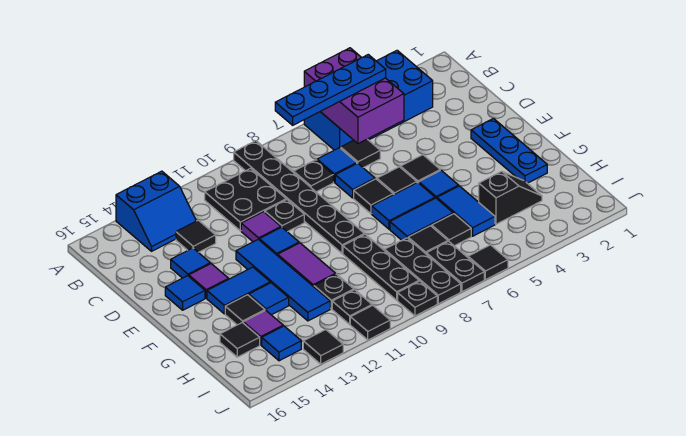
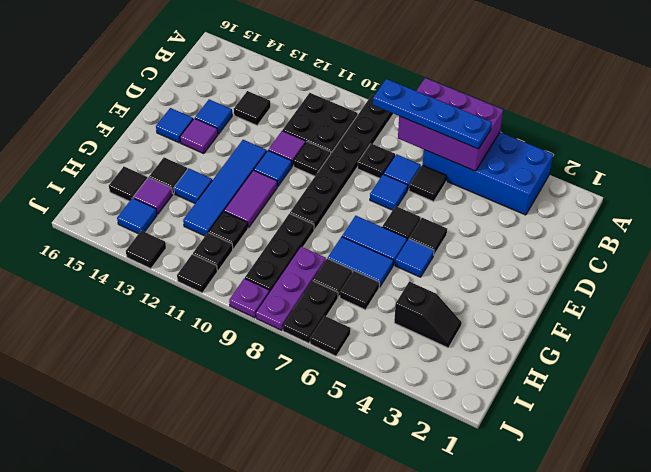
purple brick A5:C6 level 2 -> purple brick A5:B7 level 2
blue slope A13:B14 level 1 top A -> none
blue plate E2:G2 level 1 -> none
black tile E7 level 1 -> none
blue tile F13:F14 level 1 -> none
blue tile G5:H5 level 1 -> none
black plate H8:J8 level 1 -> purple plate H8:J8 level 1
black plate J9 level 1 -> purple plate J9 level 1

